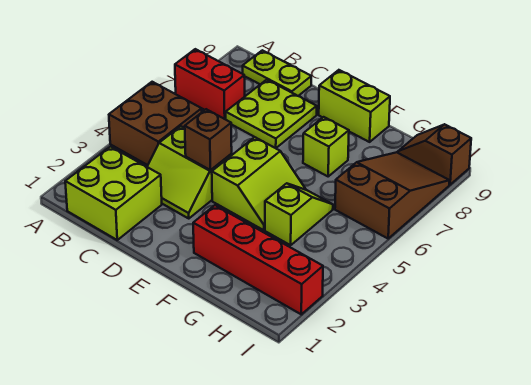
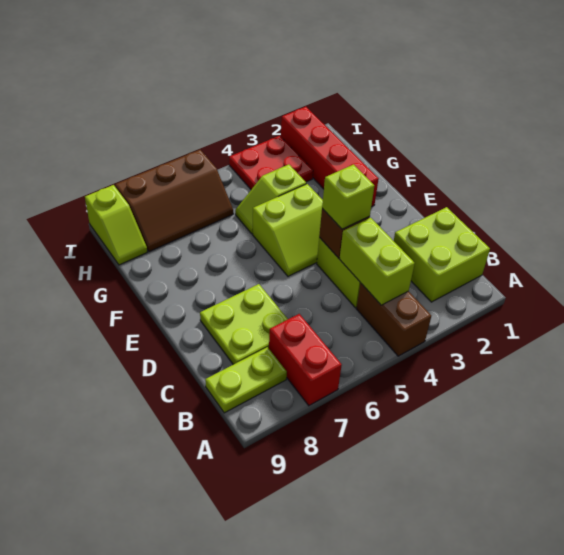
brown brick A4:B5 level 1 -> brown brick A4:B4 level 1
lime plate B9:C9 level 1 -> lime plate B8:B9 level 1
lime slope E4:F5 level 1 top E -> lime slope E4:F5 level 1 top F
lime brick E9:F9 level 1 -> lime brick B4:C4 level 2
lime brick F7 level 1 -> lime brick D4 level 3
none -> red plate H3:I4 level 1
brown slope H6:I8 level 1 top 6 -> brown slope H6:I8 level 1 top I
brown slope H9:I9 level 1 top I -> lime slope H9:I9 level 1 top I

